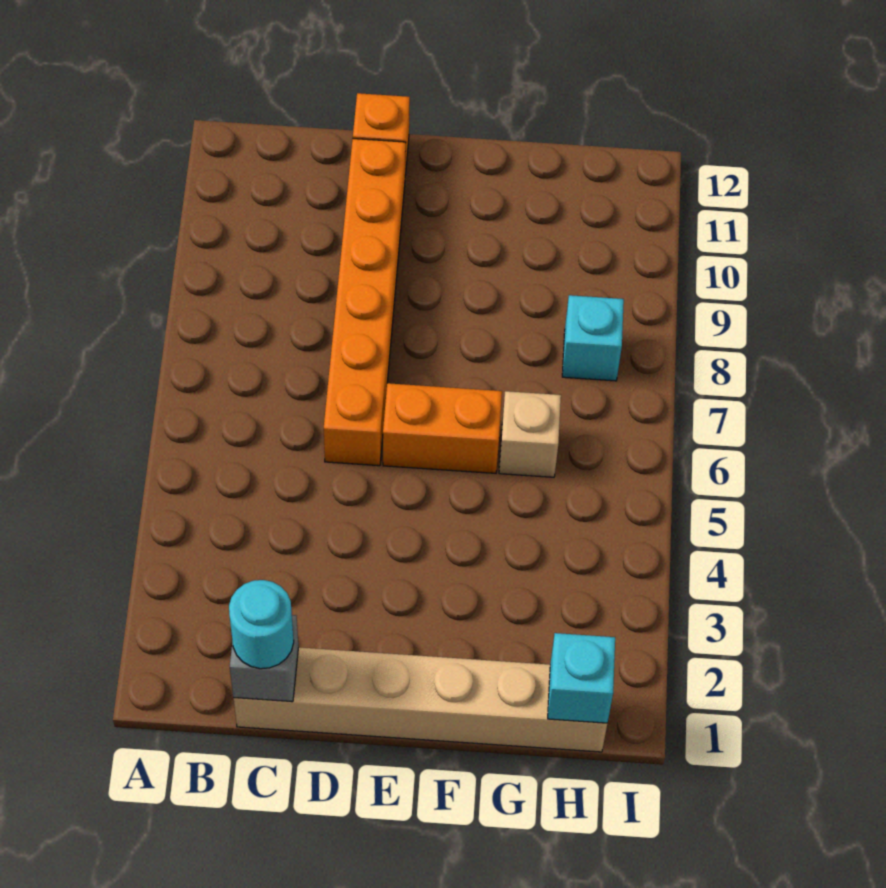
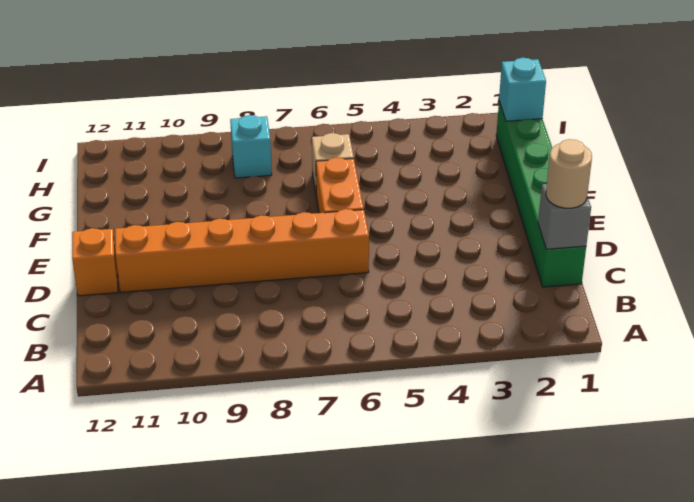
tan brick C1:H1 level 1 -> green brick C1:H1 level 1
cyan round brick C1 level 3 -> tan round brick C1 level 3

